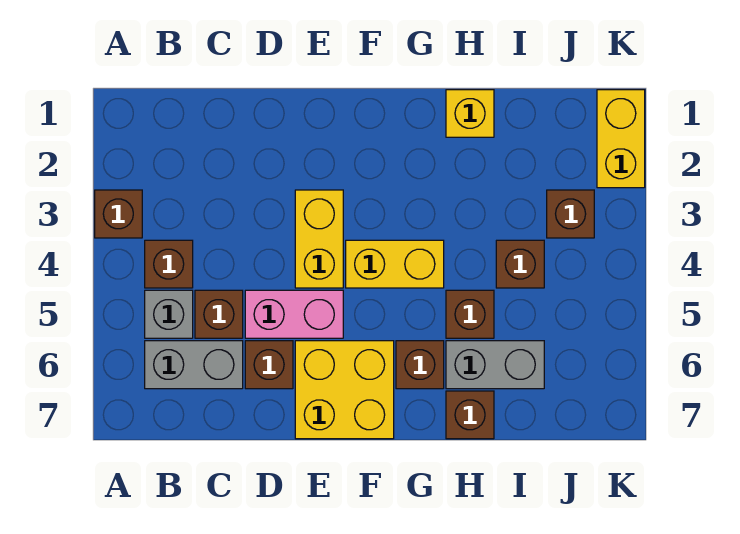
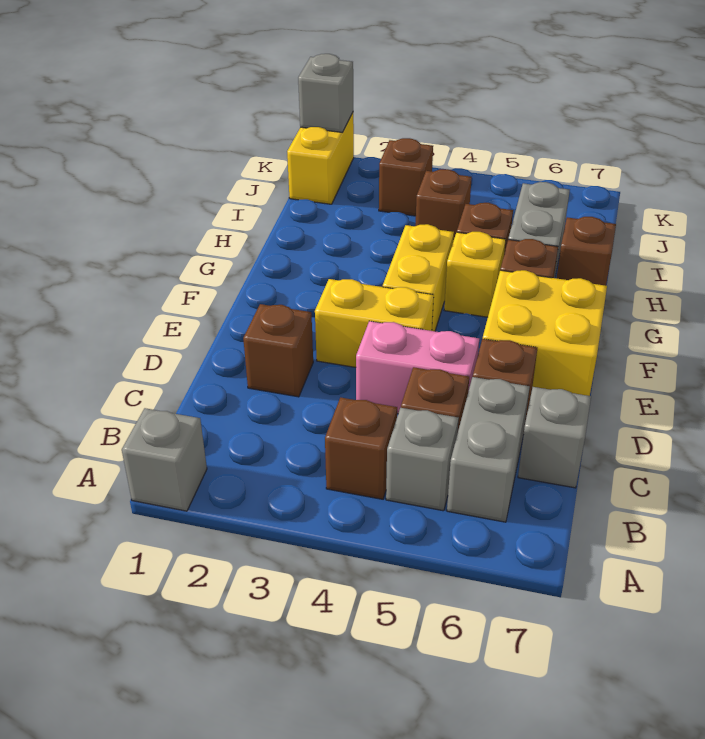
none -> grey brick A1 level 1
brown brick A3 level 1 -> brown brick D2 level 1
none -> grey brick C7 level 1
pink brick D5:E5 level 1 -> pink brick D4:D5 level 1
yellow brick H1 level 1 -> yellow brick G5 level 1
yellow brick K1:K2 level 1 -> yellow brick J1:K1 level 1
none -> grey brick K1 level 2

